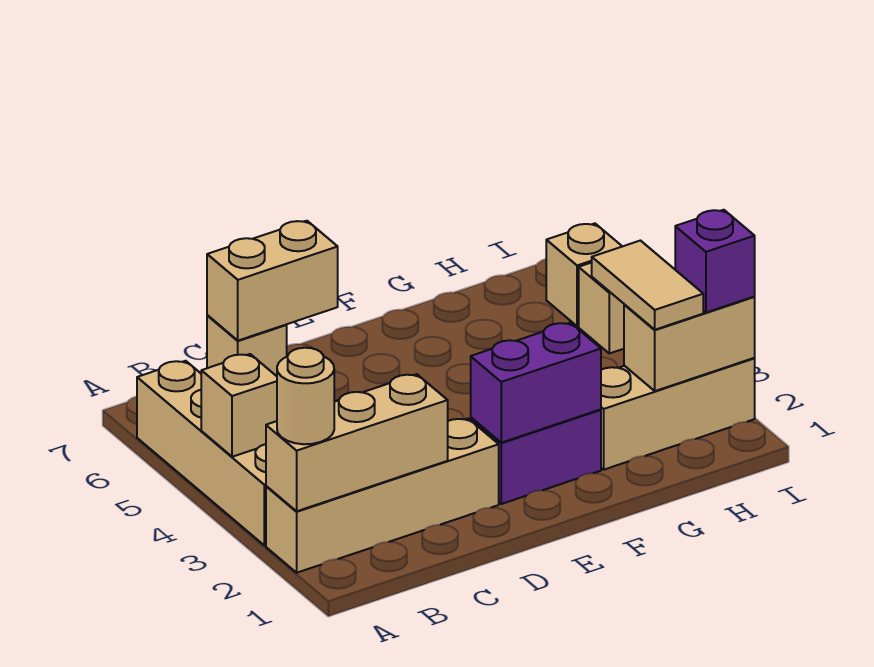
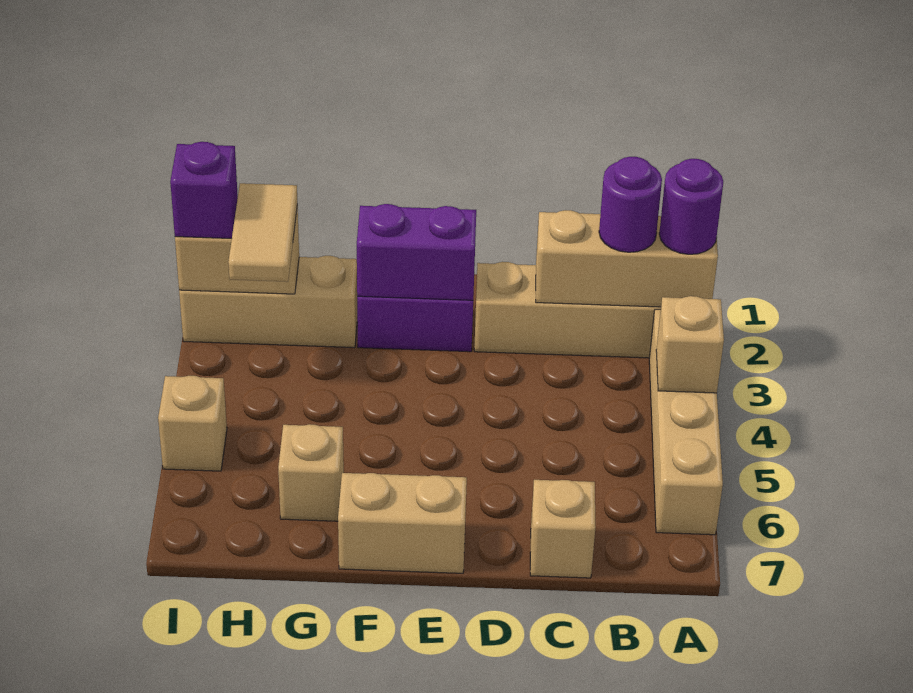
tan round brick A2 level 3 -> purple round brick A2 level 3
none -> purple round brick B2 level 3
tan brick C7:D7 level 2 -> tan brick E7:F7 level 1
tan brick I6 level 1 -> tan brick G6 level 1

